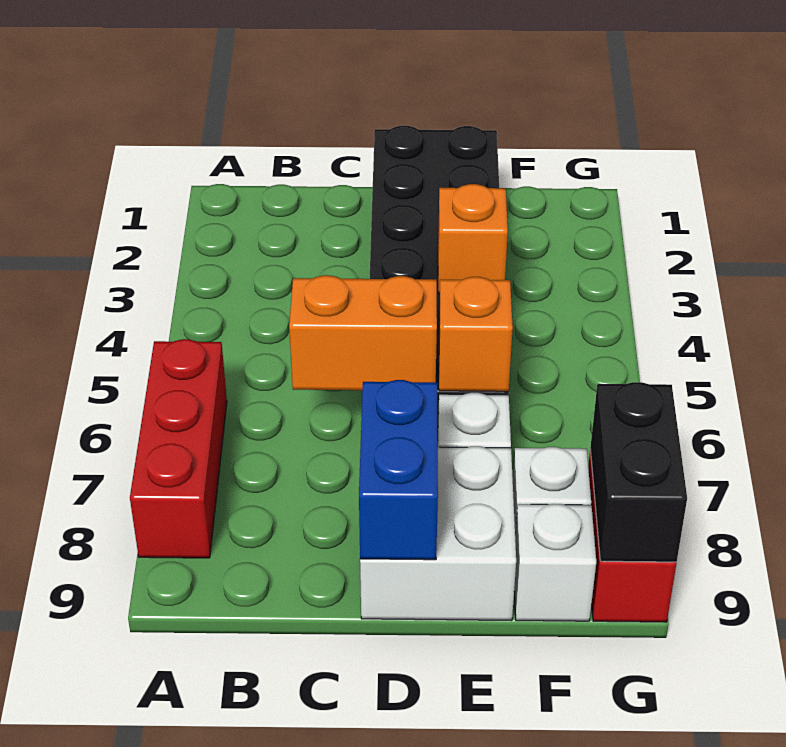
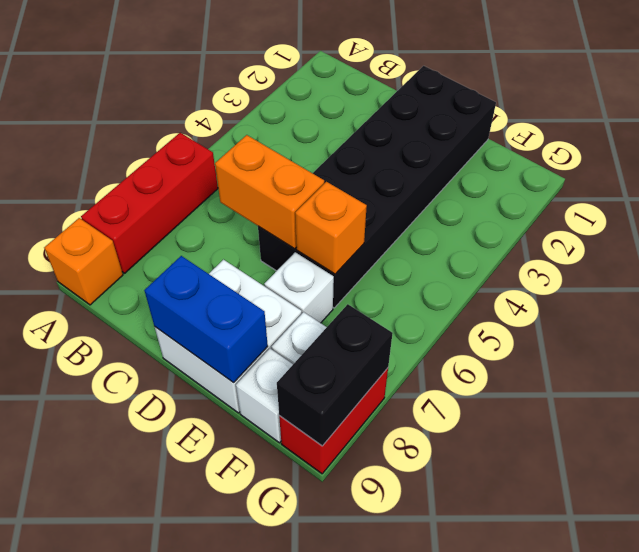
blue brick D8:D9 level 2 -> blue brick D9:E9 level 2
orange brick E4 level 2 -> orange brick A9 level 1

